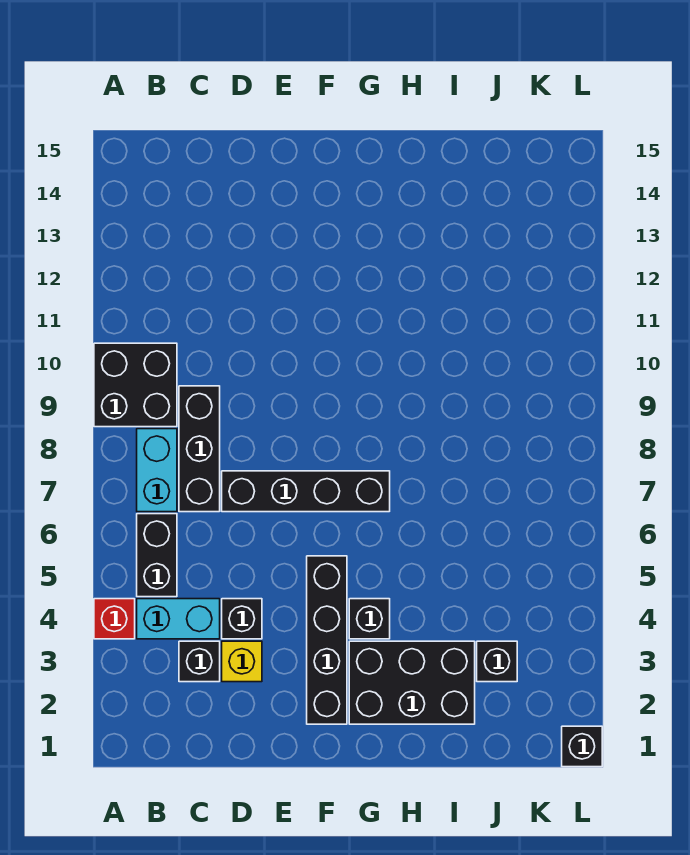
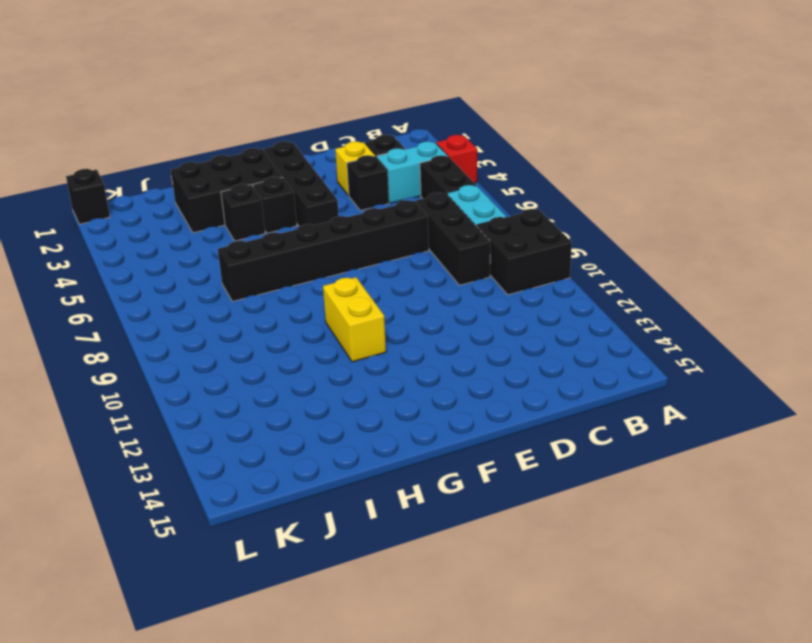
black brick D7:G7 level 1 -> black brick D7:I7 level 1
none -> yellow brick G10:G11 level 1
black brick J3 level 1 -> black brick H4 level 1

